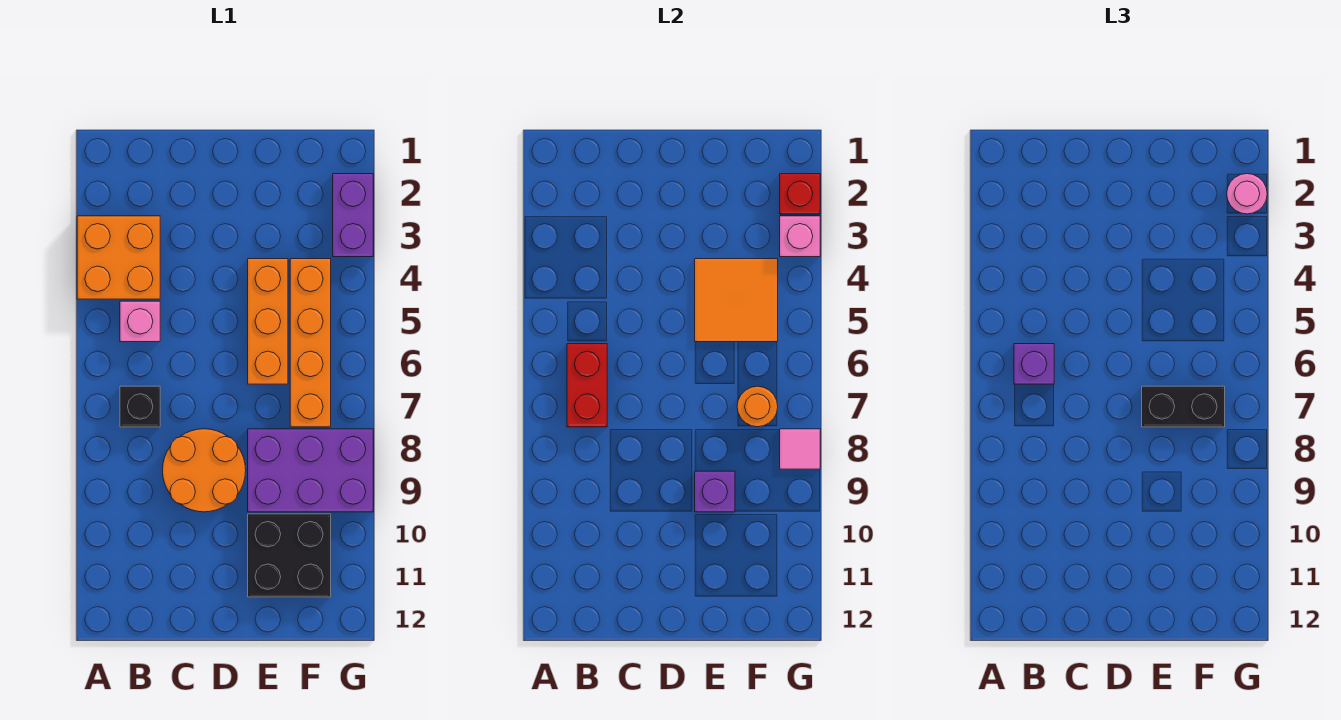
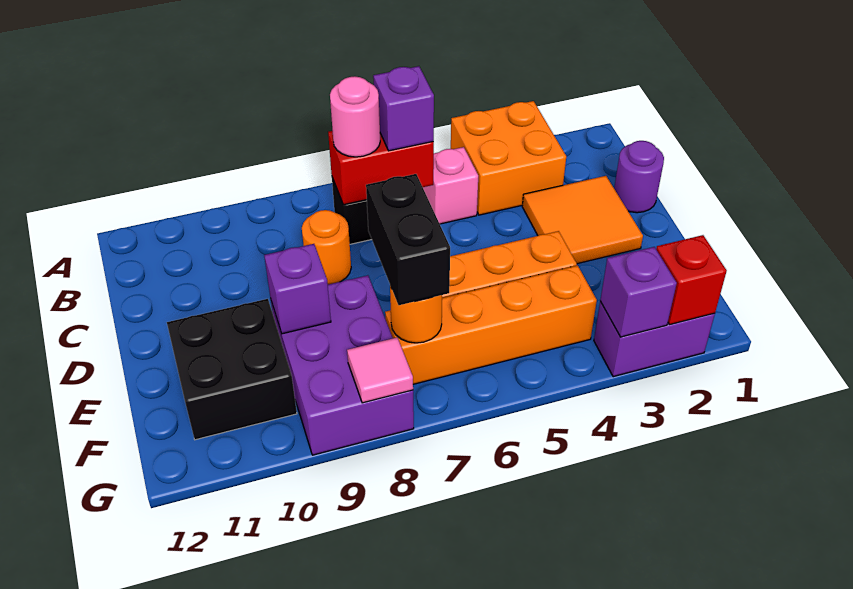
none -> purple round brick C1 level 1
orange round brick C8:D9 level 1 -> orange round brick C8 level 1
orange tile E4:F5 level 2 -> orange tile C2:D3 level 1
pink round brick G2 level 3 -> pink round brick B7 level 3
pink brick G3 level 2 -> purple brick G3 level 2

